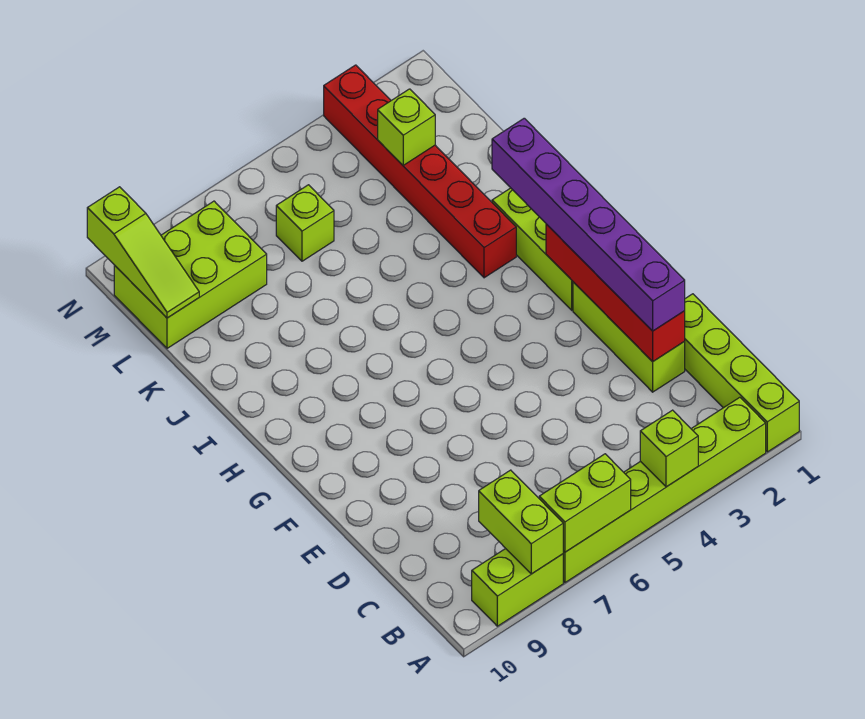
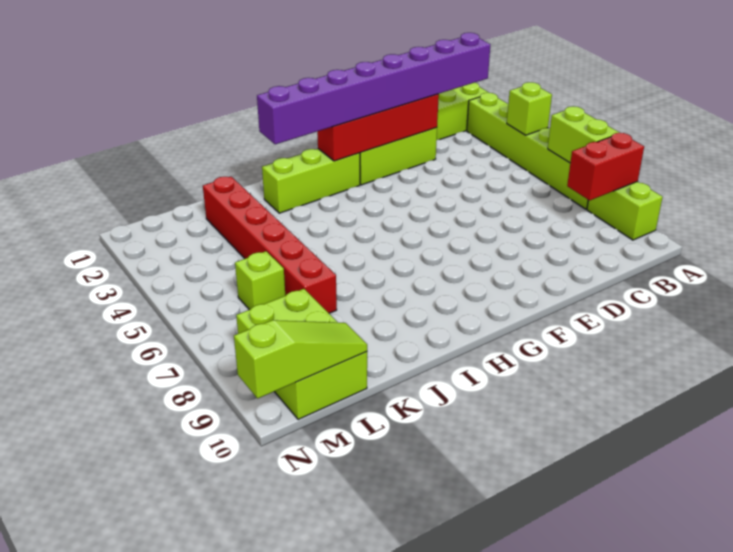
lime brick A8:B8 level 2 -> red brick A8:B8 level 2
purple brick D2:I2 level 3 -> purple brick B2:I2 level 3
red brick I3:N3 level 1 -> red brick K2:K7 level 1
lime brick L3 level 2 -> none

